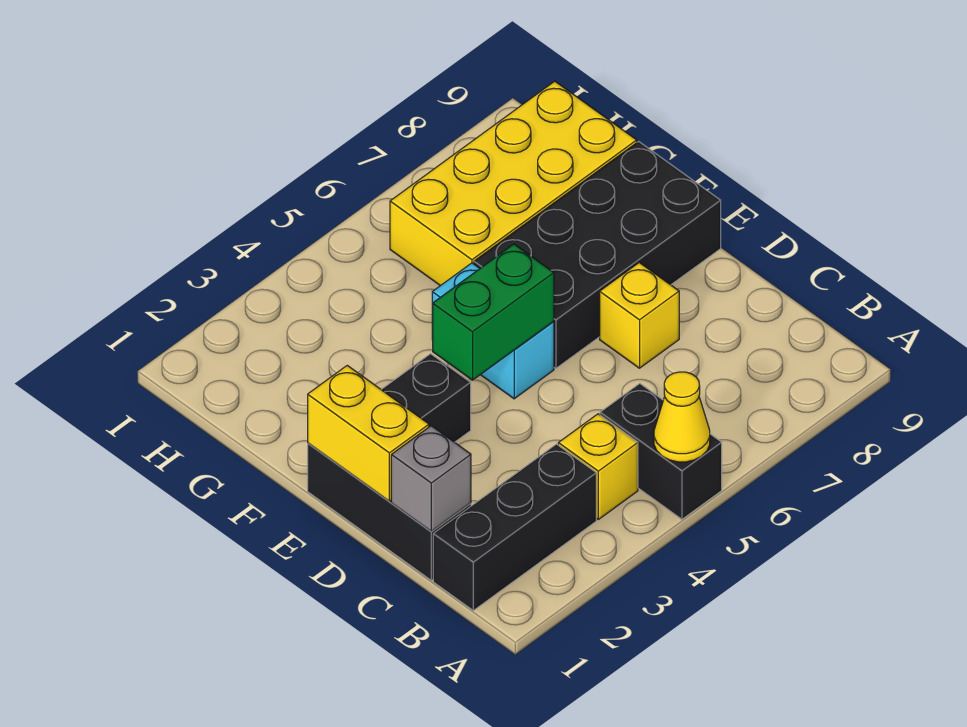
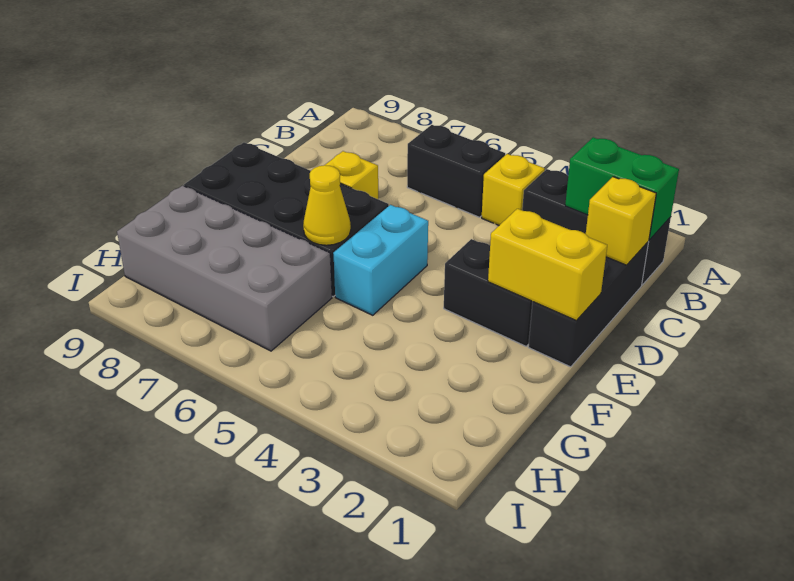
black brick A5:B5 level 1 -> black brick B5:B6 level 1
yellow cone A5 level 2 -> yellow cone F6 level 2
grey brick C1 level 2 -> yellow brick C1 level 2
yellow brick D1:E1 level 2 -> yellow brick E1:E2 level 2
green brick E4:E5 level 2 -> green brick B1:B2 level 2
yellow brick G6:H9 level 1 -> grey brick G6:H9 level 1

